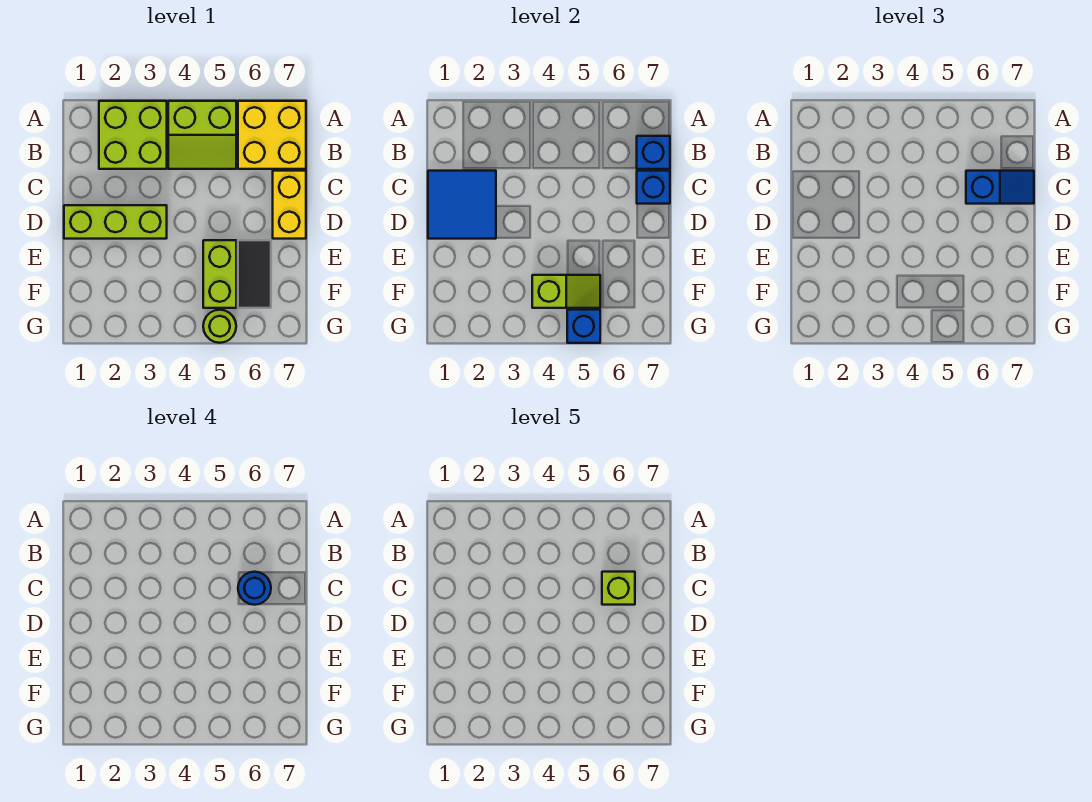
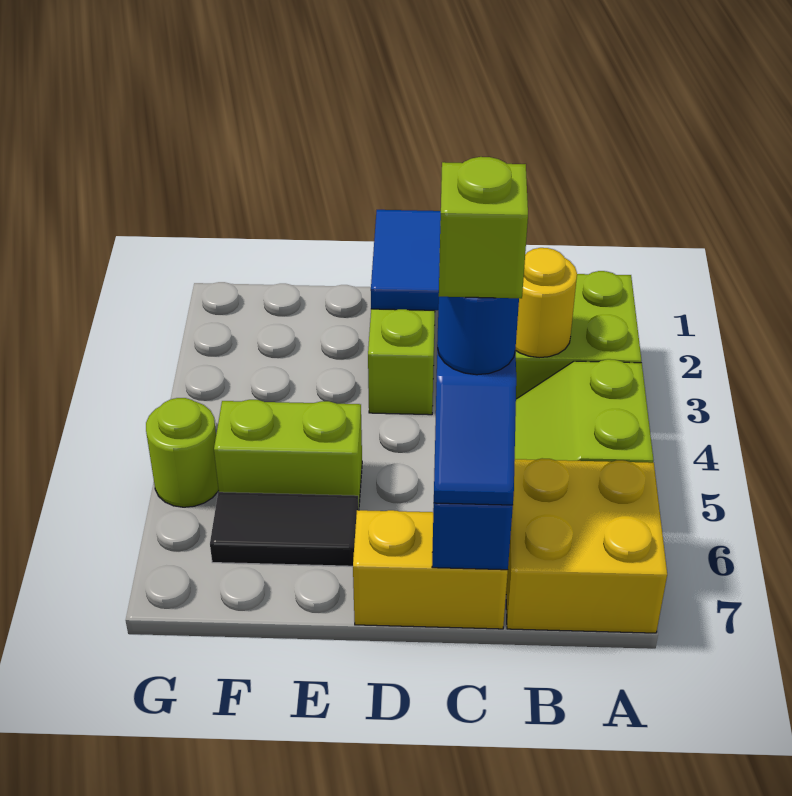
none -> yellow round brick B3 level 2
blue brick B7 level 2 -> none
lime slope F4:F5 level 2 top 4 -> none
blue brick G5 level 2 -> none

